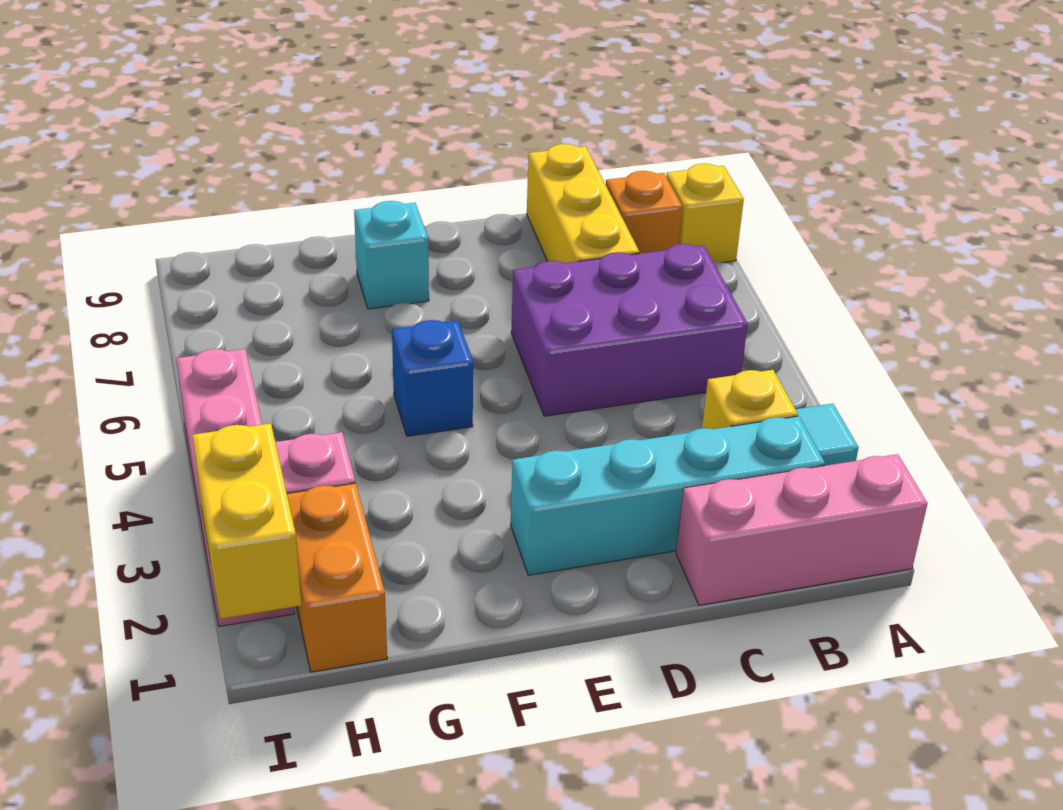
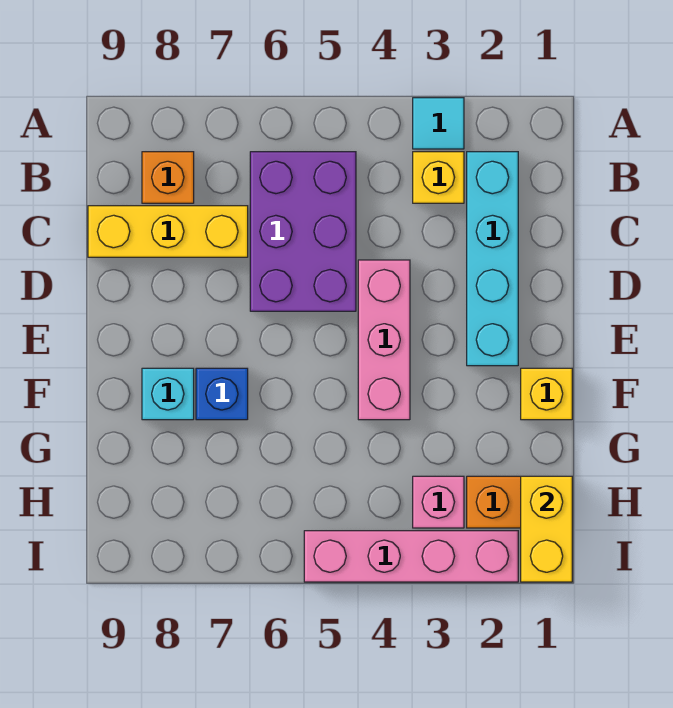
pink brick A1:C1 level 1 -> pink brick D4:F4 level 1
yellow brick A8 level 1 -> yellow brick F1 level 1
blue brick F5 level 1 -> blue brick F7 level 1
yellow brick I1:I2 level 2 -> yellow brick H1:I1 level 2

